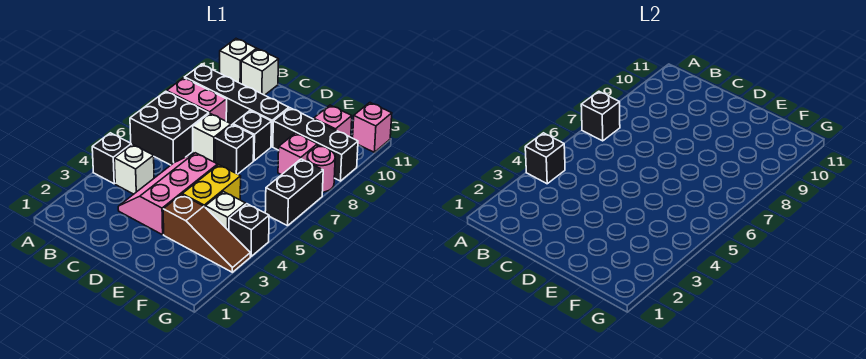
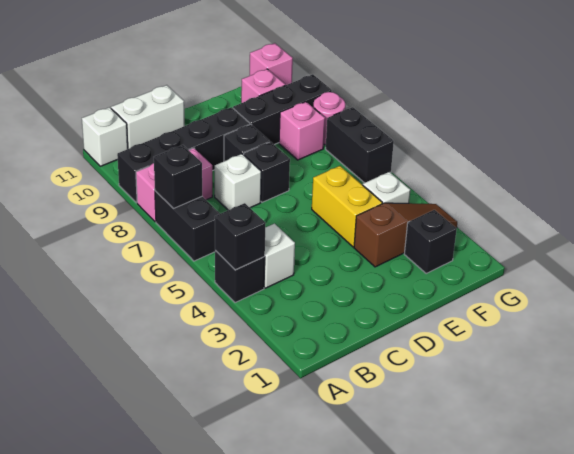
black brick A6:B7 level 1 -> black brick A6:A7 level 1
white brick B11 level 1 -> white brick B11:C11 level 1
pink slope C3:D5 level 1 top D -> none
black brick G4 level 1 -> black brick F2 level 1

